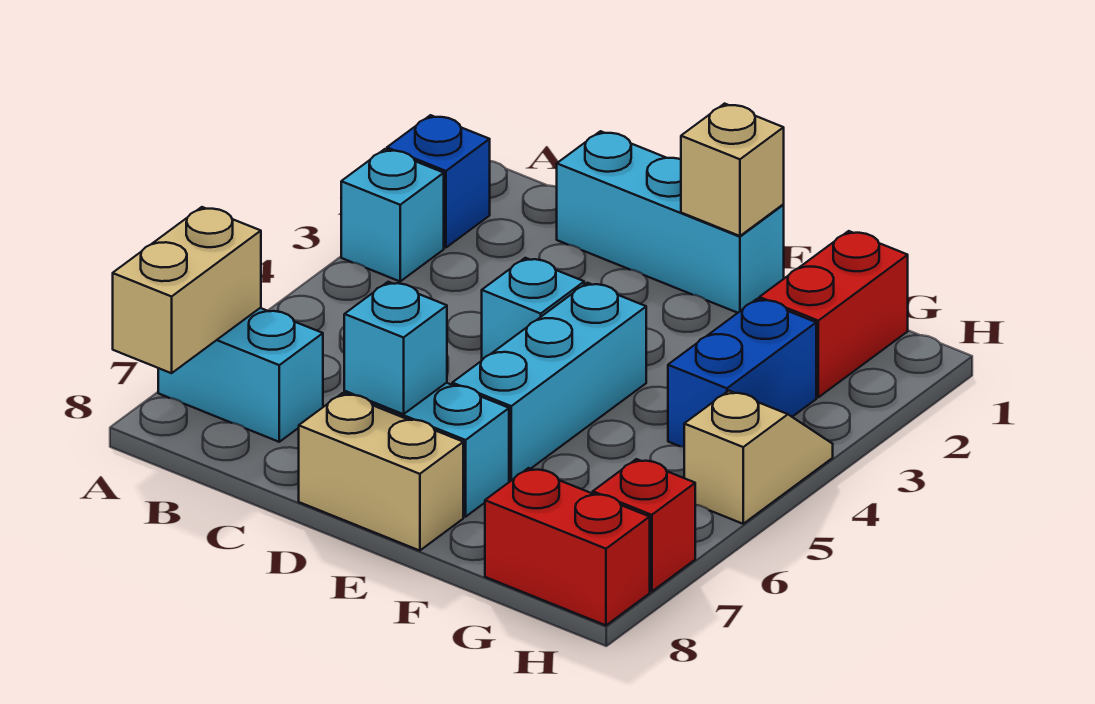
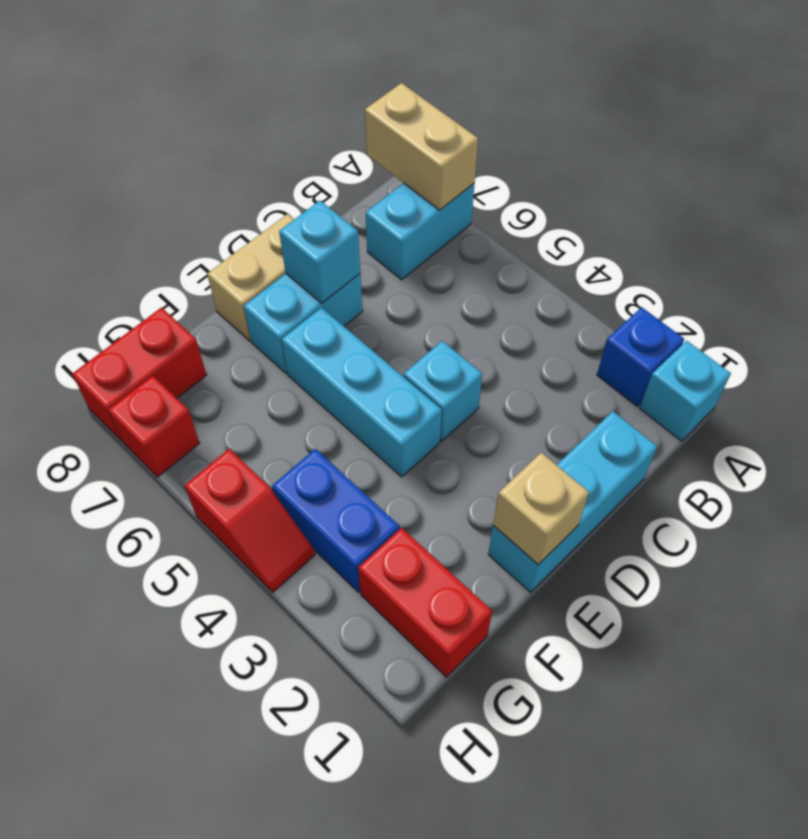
cyan brick A3 level 1 -> cyan brick A1 level 1
tan slope H4:H5 level 1 top 5 -> red slope H4:H5 level 1 top 5

